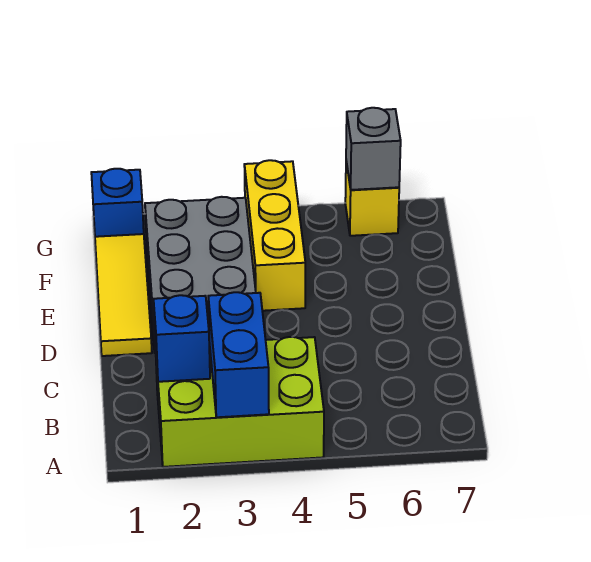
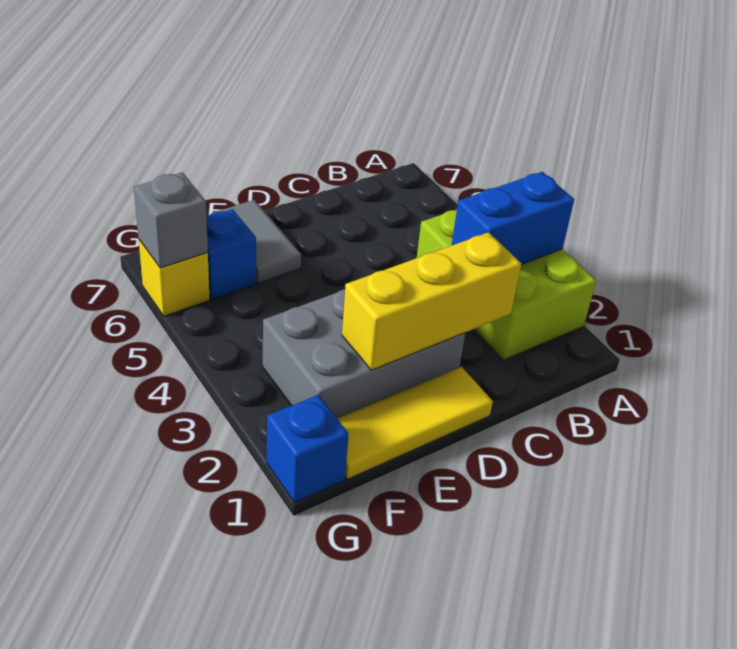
blue brick B2 level 2 -> blue brick F6 level 1
yellow brick E4:G4 level 1 -> yellow brick C2:E2 level 2
none -> grey tile E6:E7 level 1

